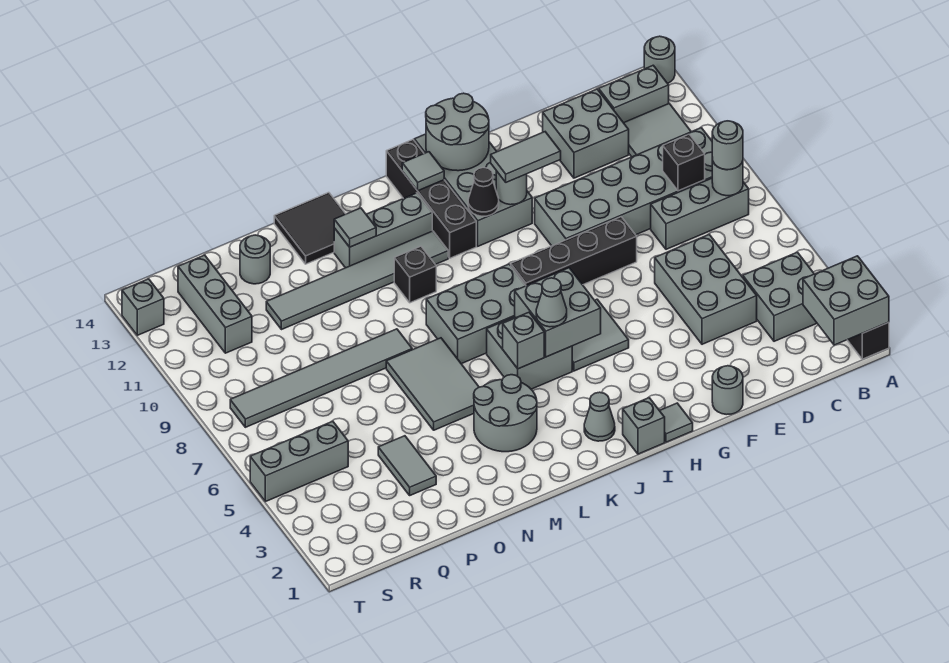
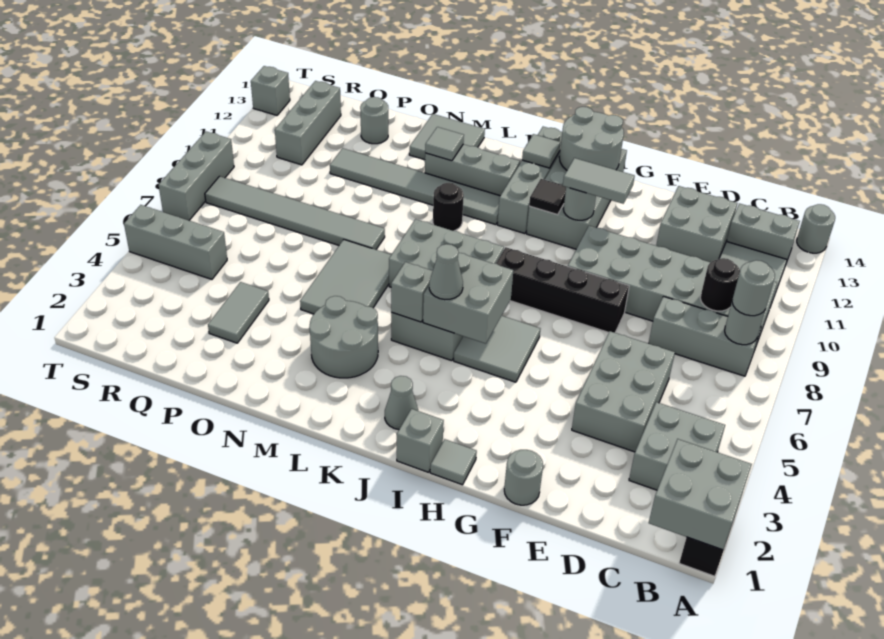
black brick C9 level 2 -> black round brick C9 level 2
black cone I11 level 2 -> black tile I11 level 2
black brick J11:J14 level 1 -> grey brick J11:J14 level 1
black brick L10 level 1 -> black round brick L10 level 1
black tile M13:N14 level 1 -> grey tile M13:N14 level 1
none -> grey brick T7:T9 level 1

